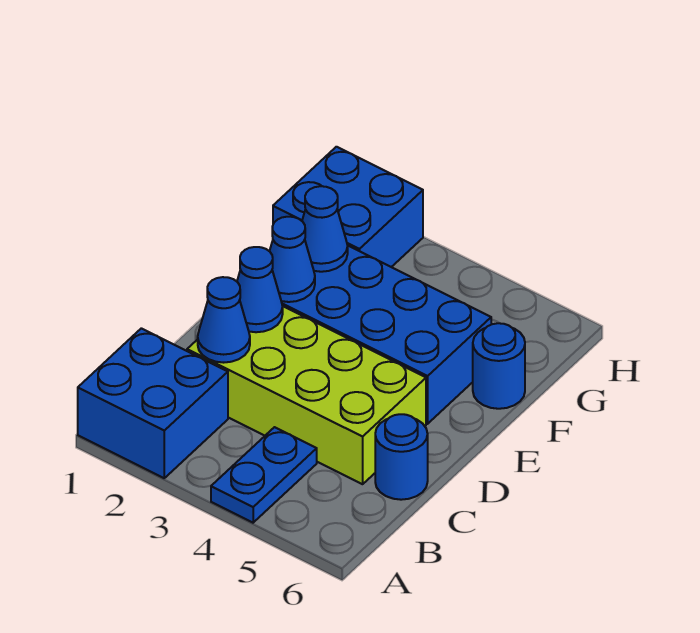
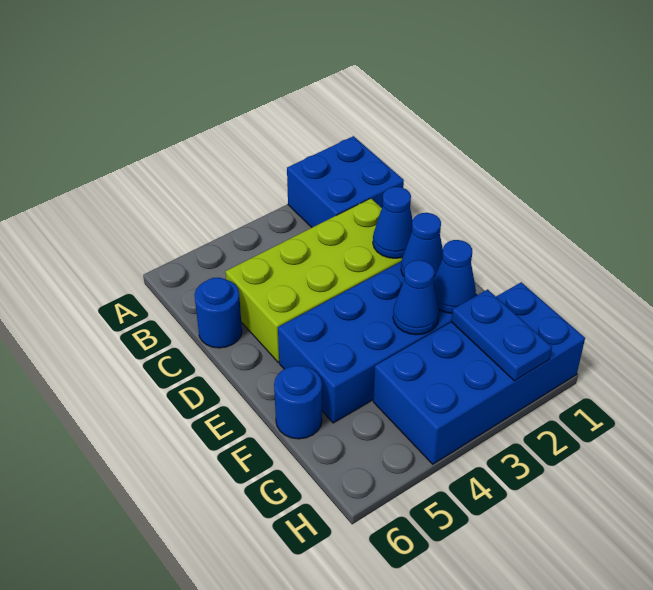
blue plate A4:B4 level 1 -> blue plate G2:H2 level 2
blue cone C2 level 2 -> blue cone F3 level 2
blue brick G1:H2 level 1 -> blue brick G1:H4 level 1

